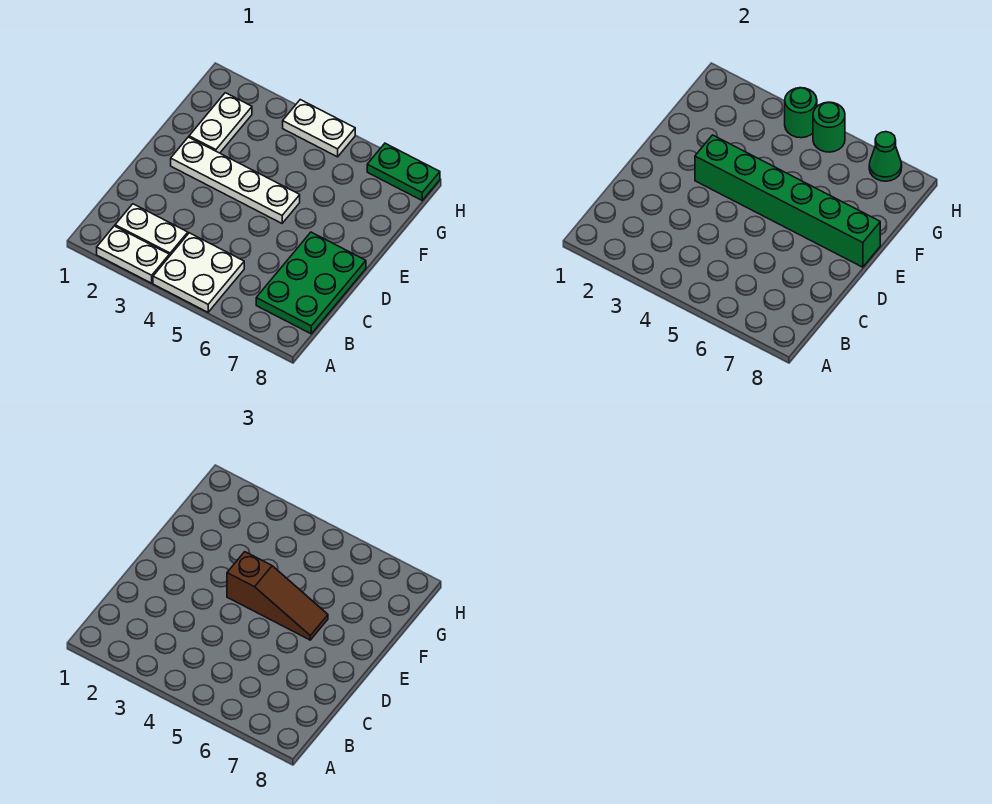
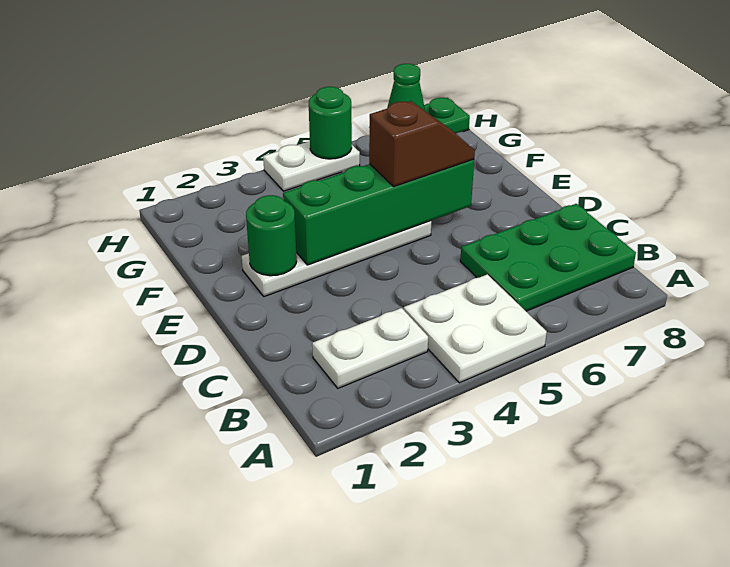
white plate A2:A3 level 1 -> none
green plate B7:D8 level 1 -> green plate B6:C8 level 1
green brick E3:E8 level 2 -> green brick E3:E6 level 2
brown slope E4:E6 level 3 top 4 -> brown slope E5:E6 level 3 top 5
white plate F2:G2 level 1 -> none
green round brick H4 level 2 -> green round brick E2 level 2

